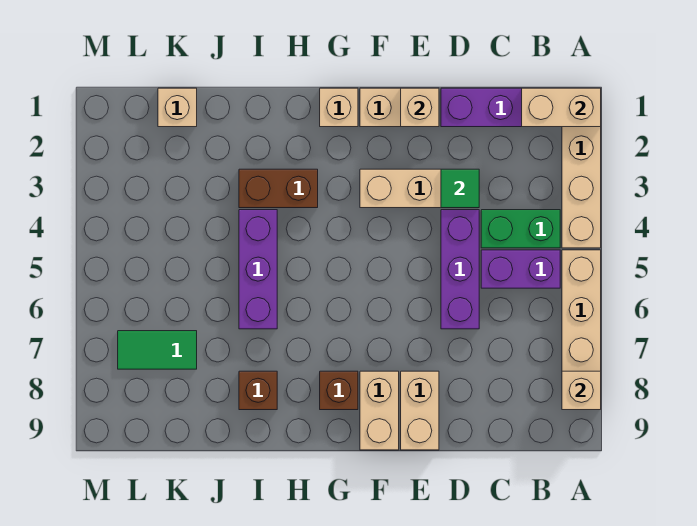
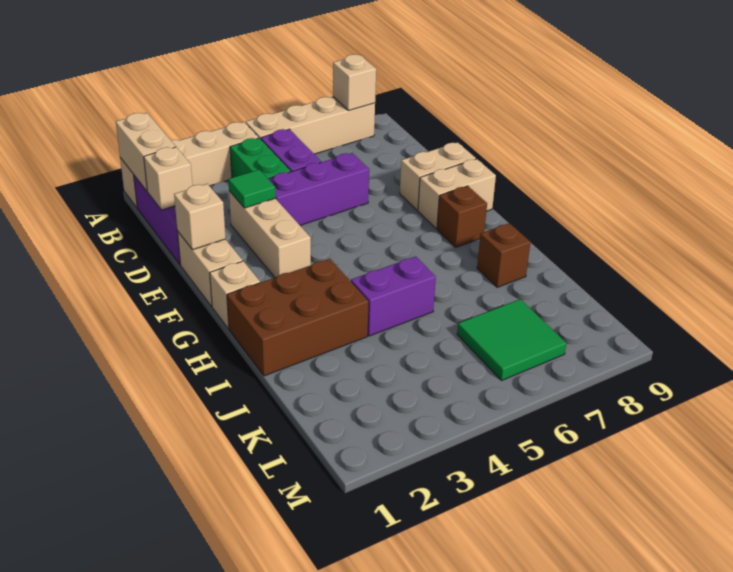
brown brick H3:I3 level 1 -> brown brick H1:I3 level 1
purple brick I4:I6 level 1 -> purple brick I4:I5 level 1
tan brick K1 level 1 -> tan brick C1 level 2
green tile K7:L7 level 1 -> green tile K6:L7 level 1

